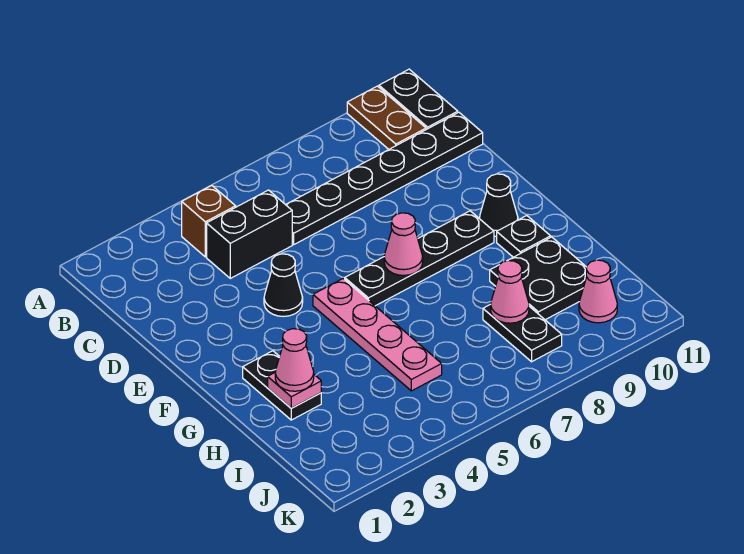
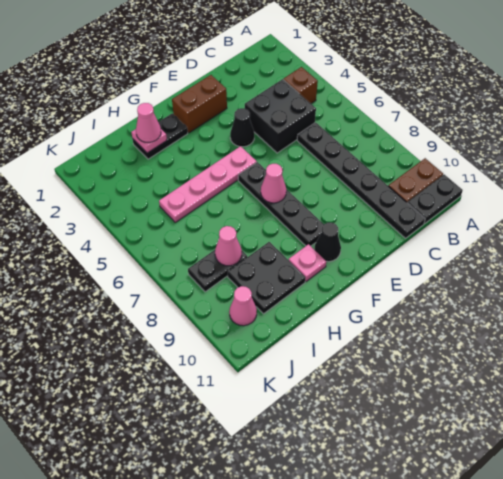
black brick C4:C5 level 1 -> black brick C4:D5 level 1
none -> brown brick E2:F2 level 1
black plate G10 level 1 -> pink plate G10 level 1

